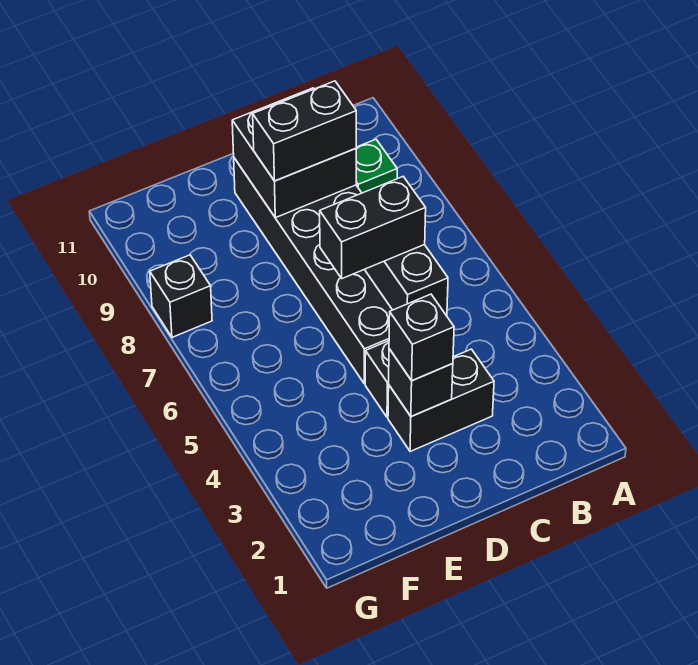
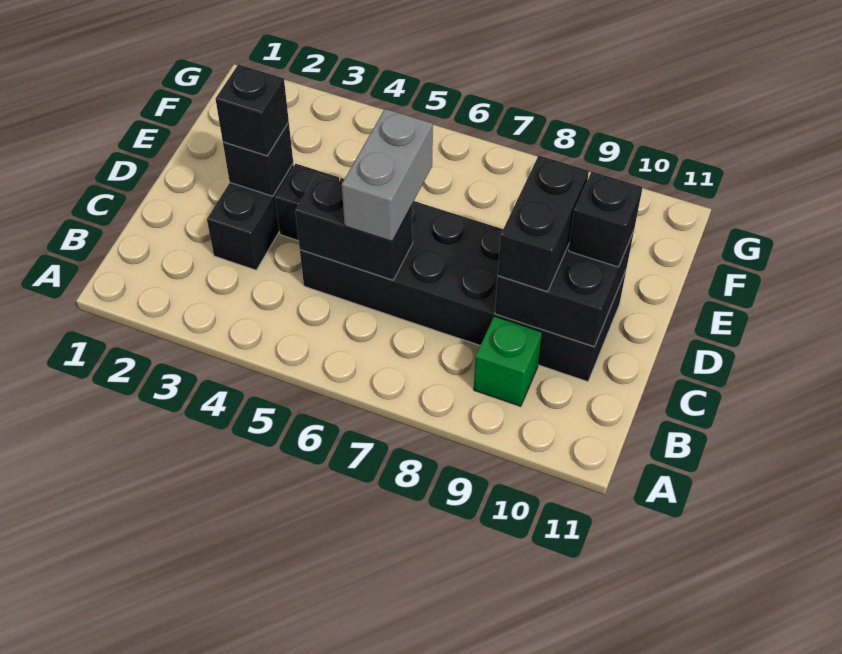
black brick C6:D6 level 3 -> grey brick C6:D6 level 3
black brick G8 level 1 -> black brick D10 level 3

